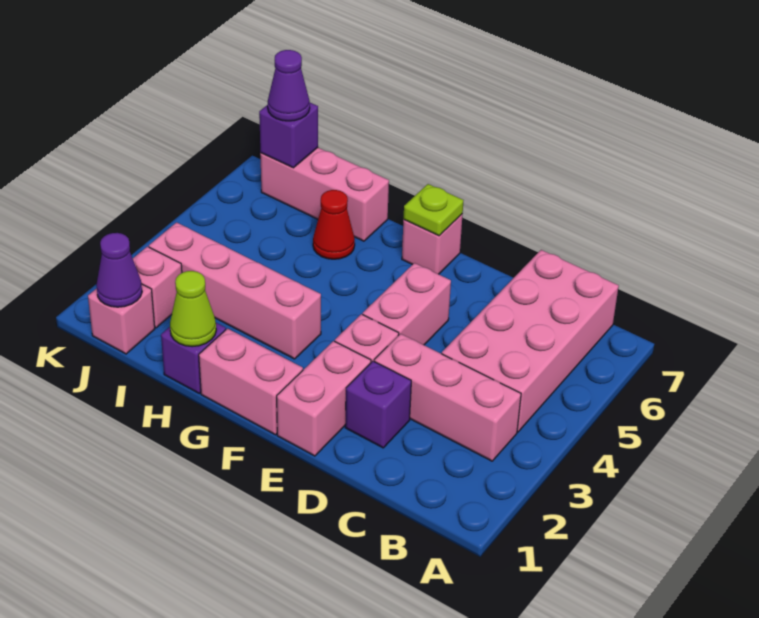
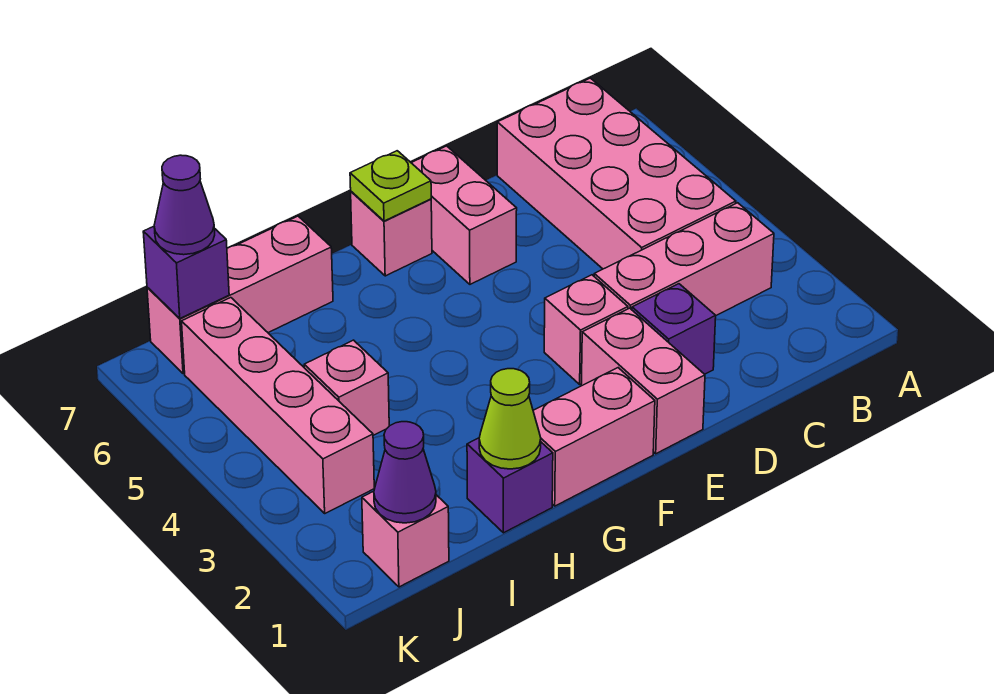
pink brick E4:E5 level 1 -> pink brick E6:E7 level 1
pink brick G3:J3 level 1 -> pink brick J3:J6 level 1
red cone H6 level 1 -> none
pink brick J2 level 1 -> pink brick I4 level 1

